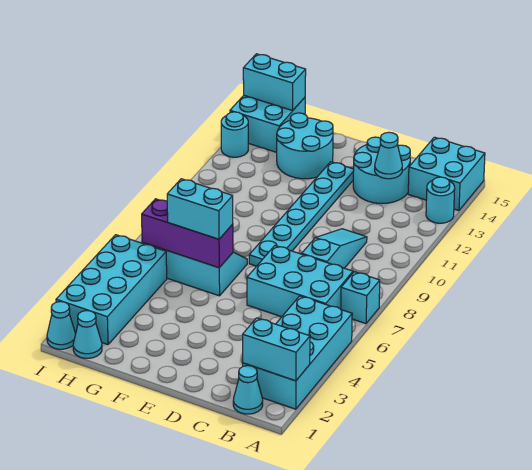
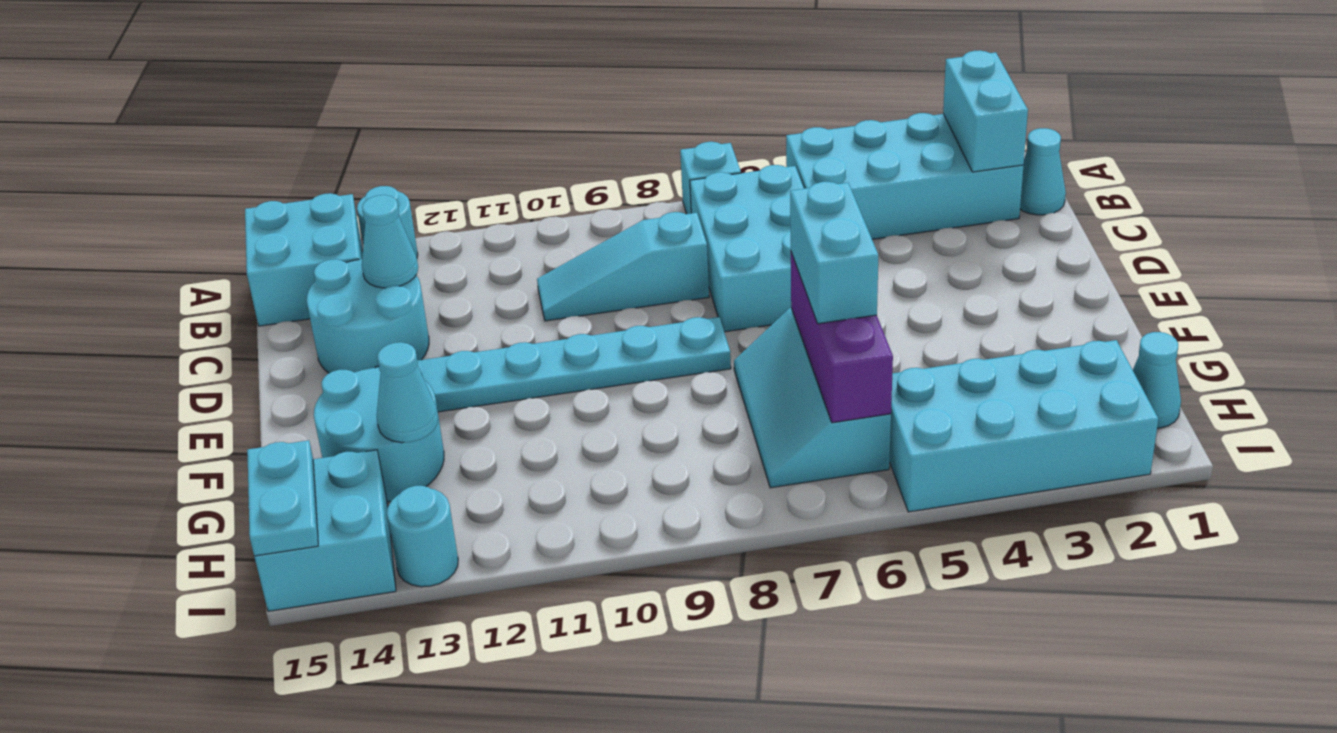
cyan brick H15:I15 level 2 -> cyan plate H15:I15 level 2
cyan cone I1 level 1 -> cyan cone G13 level 2

